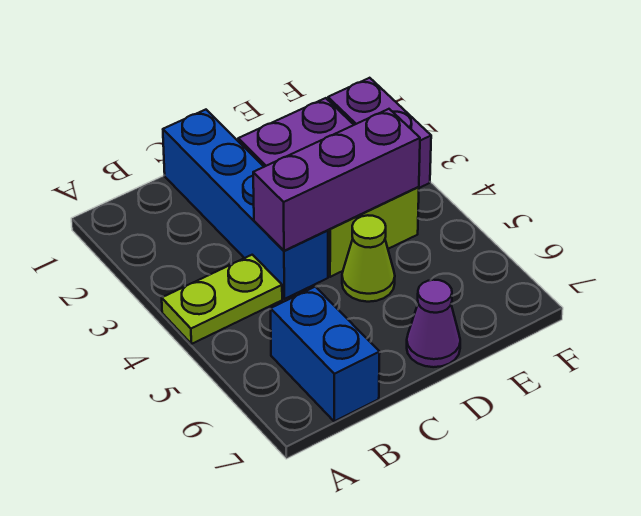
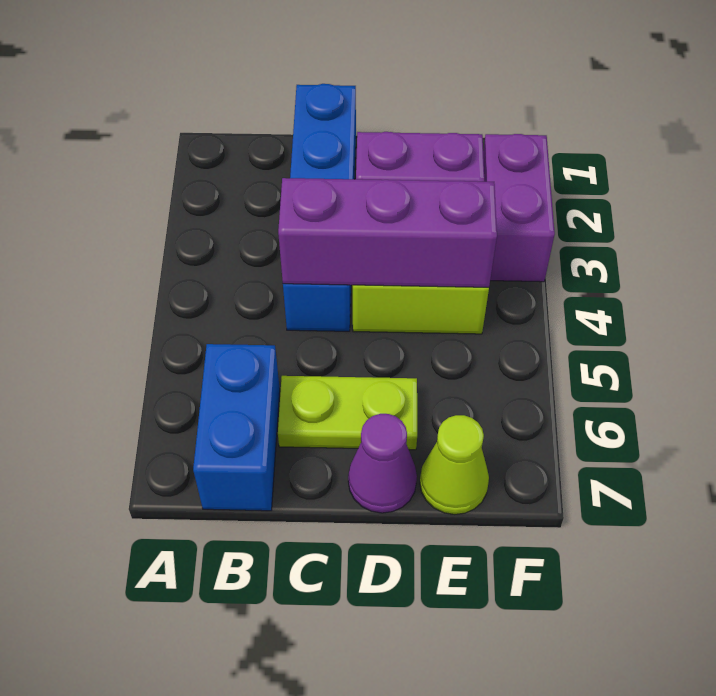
lime plate A4:B4 level 1 -> lime plate C6:D6 level 1
lime cone D5 level 1 -> lime cone E7 level 1

